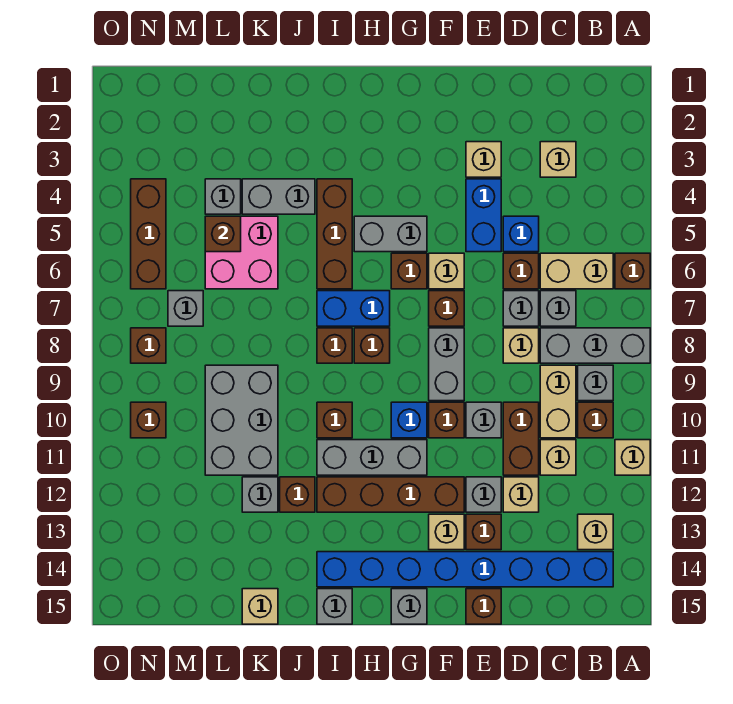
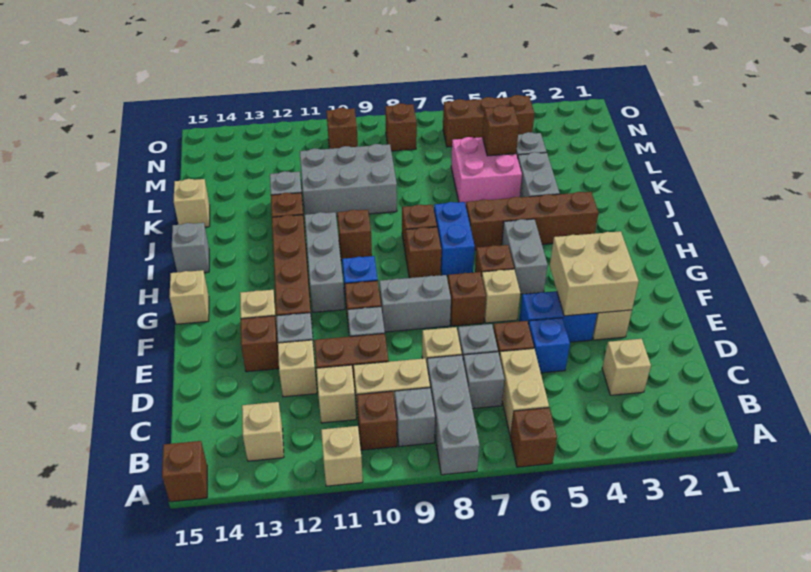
blue brick B14:I14 level 1 -> none
none -> tan brick E3:F4 level 2
brown brick E15 level 1 -> brown brick A15 level 1
grey brick G15 level 1 -> tan brick G15 level 1
brown brick I4:I6 level 1 -> brown brick I3:I6 level 1
grey brick M7 level 1 -> none

